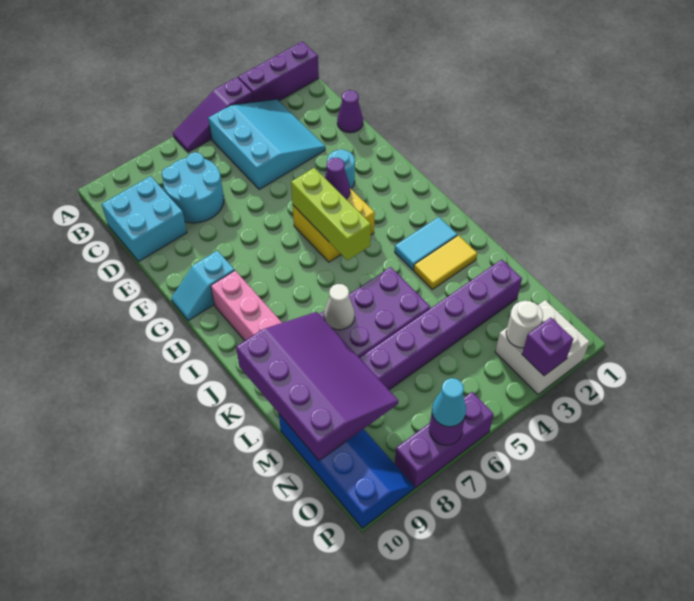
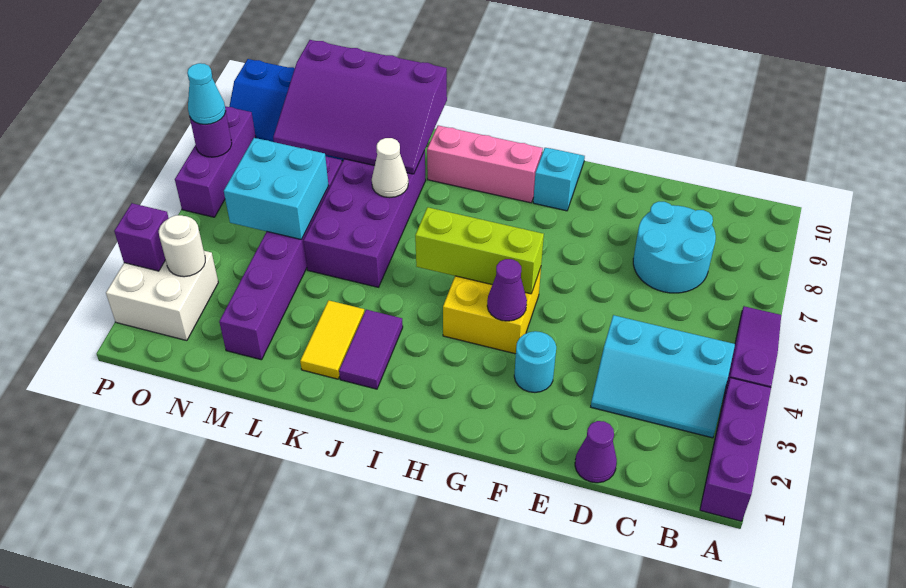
cyan slope B3:D5 level 1 top 5 -> cyan slope B3:D4 level 1 top 4
cyan brick C9:D10 level 1 -> cyan brick M5:N6 level 2
cyan tile J2:J3 level 1 -> purple tile J2:J3 level 1

